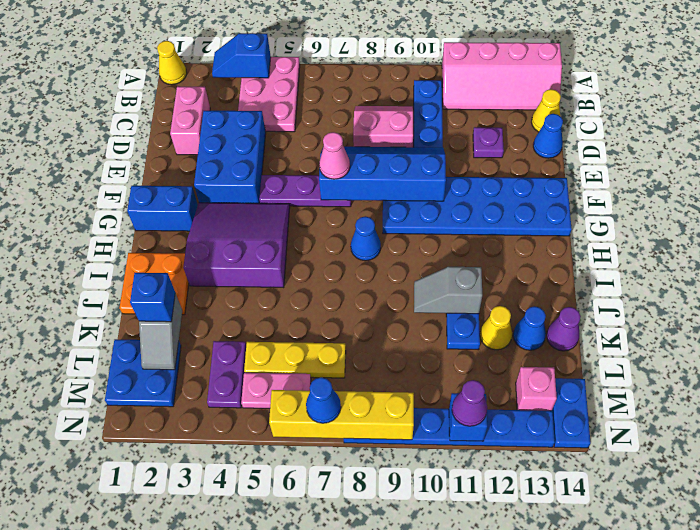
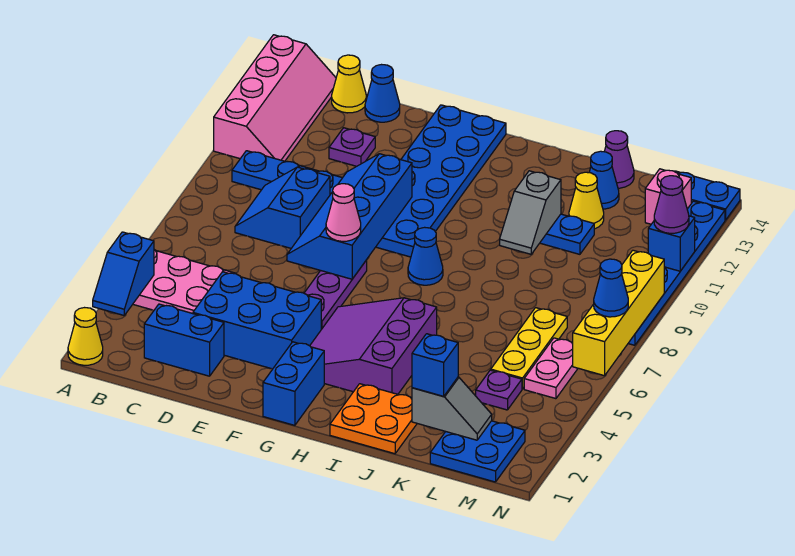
pink brick C2:D2 level 1 -> blue brick C2:D2 level 1
pink slope C8:D9 level 1 top D -> blue slope C8:D9 level 1 top D
purple plate L4:M4 level 1 -> purple plate L4 level 1

